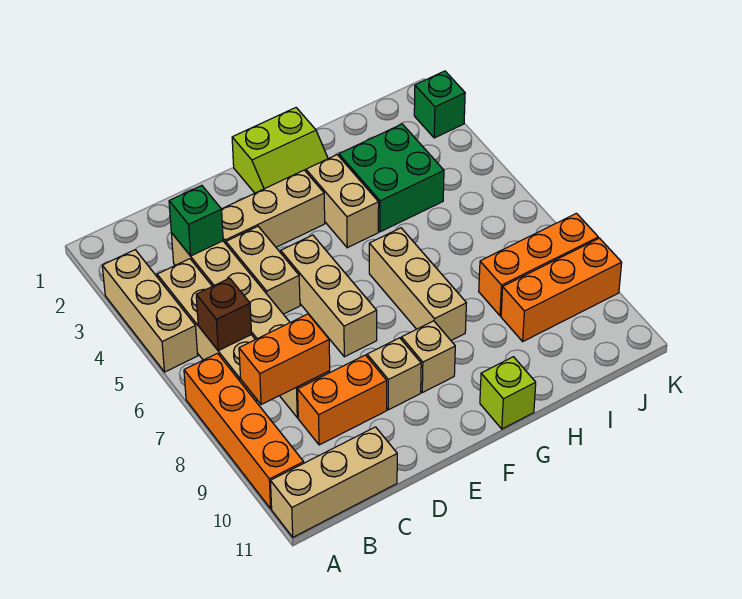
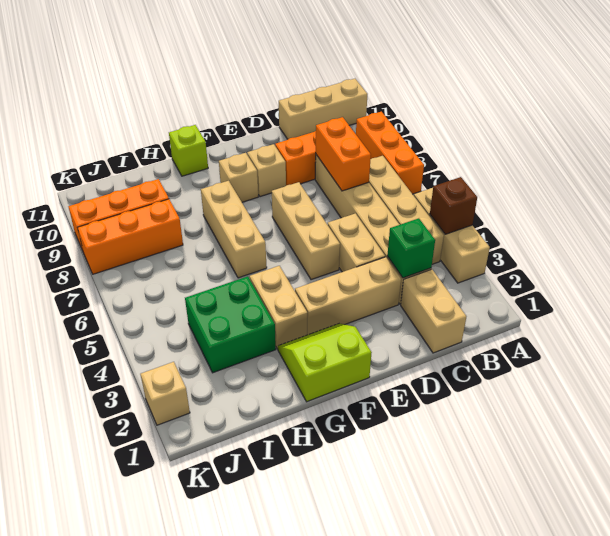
orange brick A7:A10 level 1 -> orange brick A7:A9 level 1
brown brick B6 level 2 -> brown brick A4 level 2
orange brick B8:C8 level 2 -> orange brick C7:C8 level 2
none -> tan brick C1:C2 level 1
green brick K2 level 1 -> tan brick K2 level 1

